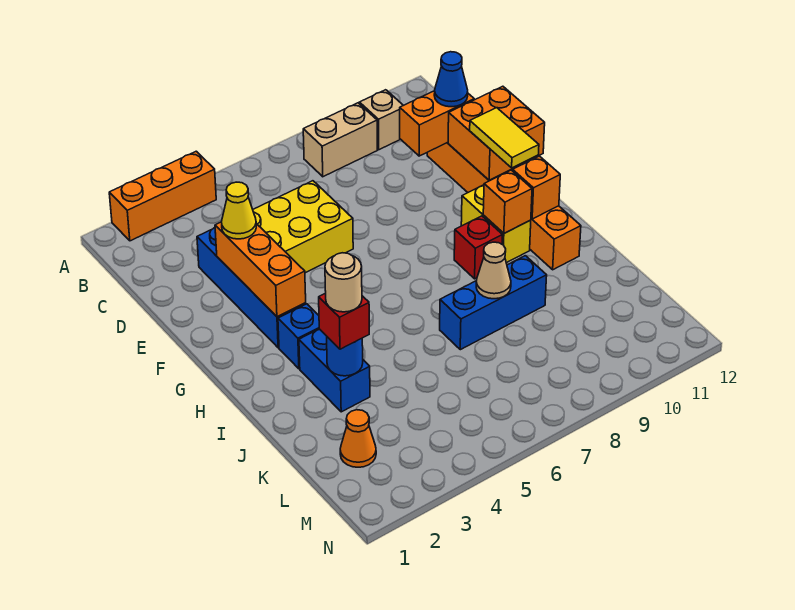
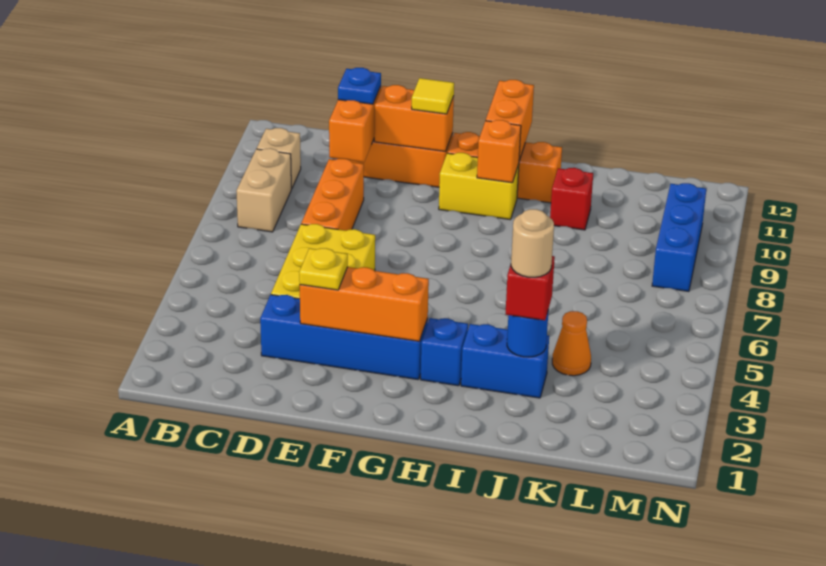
orange brick A2:A4 level 1 -> orange brick D7:D9 level 1
blue cone D11 level 3 -> blue plate D11 level 3
yellow cone E3 level 3 -> yellow plate E3 level 3
orange brick E11:F12 level 2 -> orange brick E11:F11 level 2
yellow tile F11:G11 level 3 -> yellow tile F11 level 3
red brick H9 level 1 -> red brick J10 level 1
orange brick H11 level 2 -> orange brick H11:H12 level 2
blue brick J7:J9 level 1 -> blue brick M8:M10 level 1
tan cone J8 level 2 -> none
orange cone L2 level 1 -> orange cone K4 level 1

